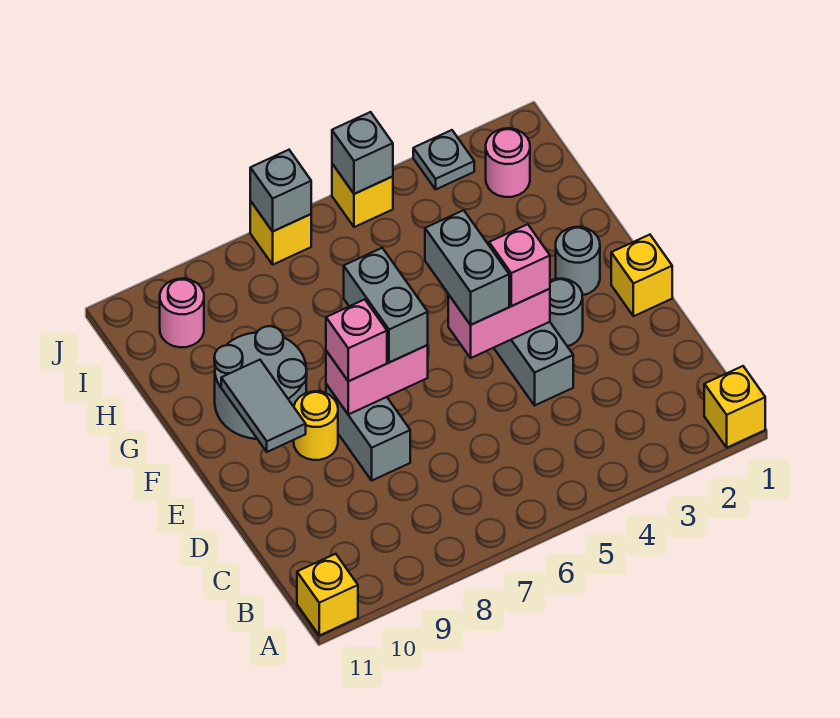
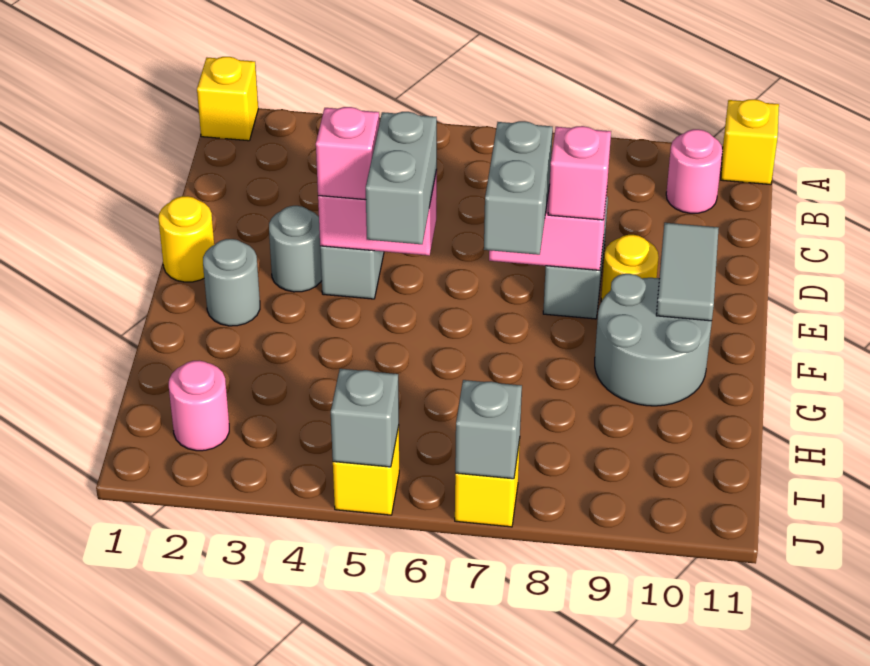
yellow brick E1 level 1 -> yellow round brick E1 level 1
pink round brick I10 level 1 -> pink round brick B10 level 1
grey plate J3 level 1 -> none

